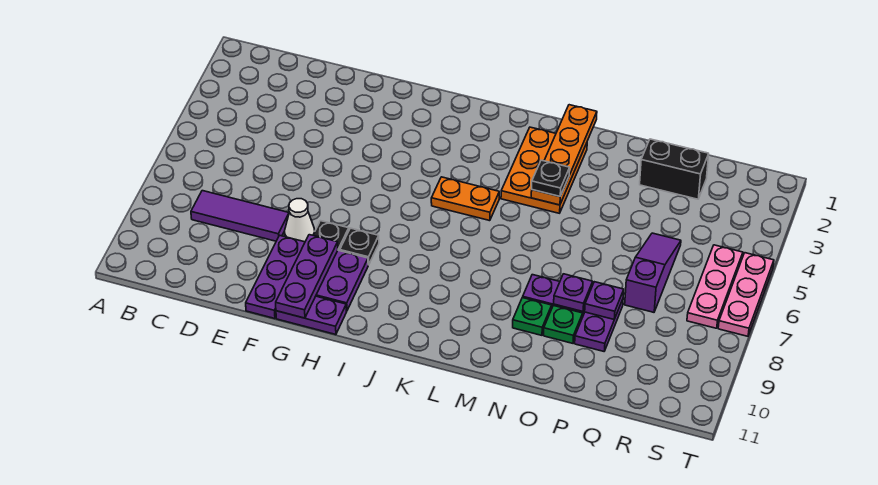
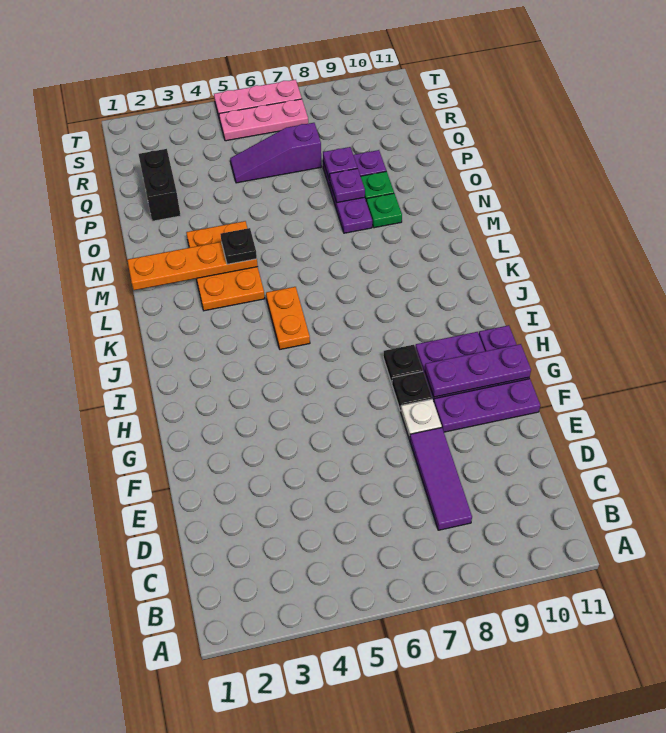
white cone F8 level 1 -> white plate F8 level 1
orange plate L2:M4 level 1 -> orange plate L3:N4 level 1

